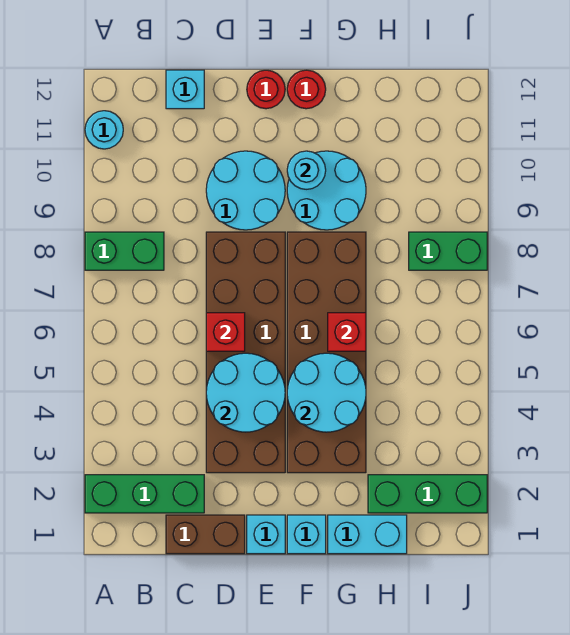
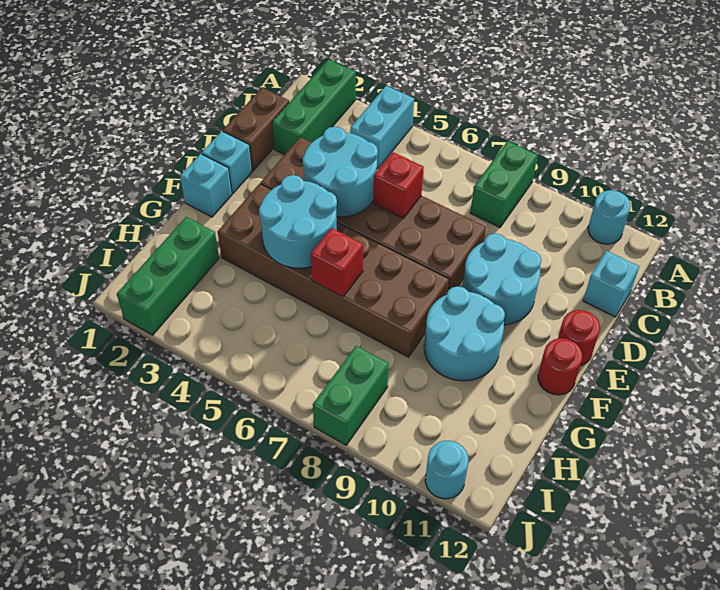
cyan round brick F10 level 2 -> cyan round brick J11 level 1
cyan brick G1:H1 level 1 -> cyan brick A4:B4 level 1

